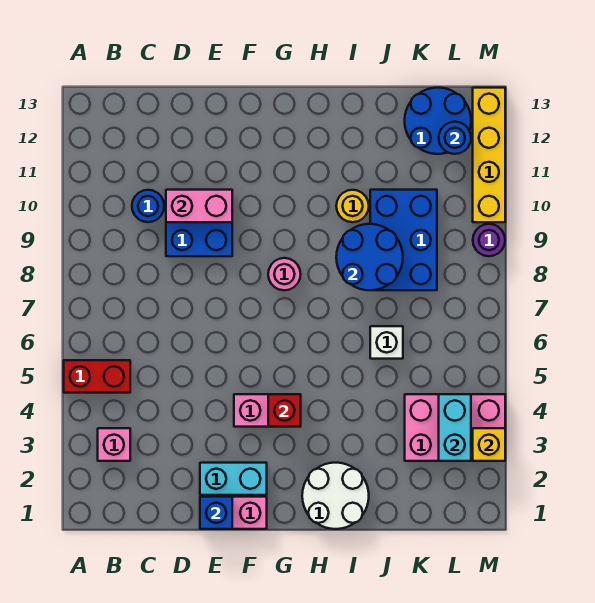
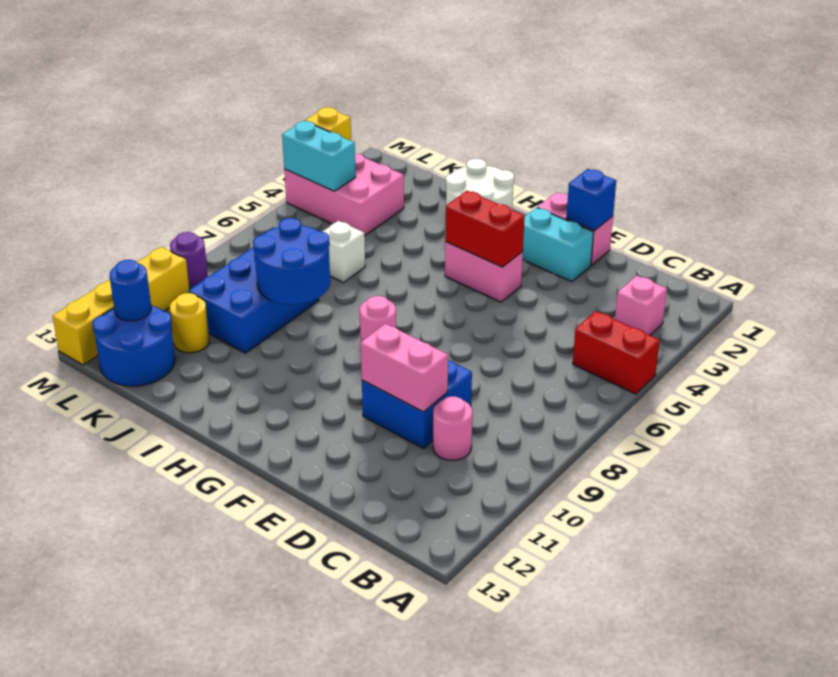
blue round brick C10 level 1 -> pink round brick C10 level 1
red brick G4 level 2 -> red brick F4:G4 level 2
yellow round brick I10 level 1 -> yellow round brick K11 level 1
cyan brick L3:L4 level 2 -> cyan brick L4:M4 level 2

